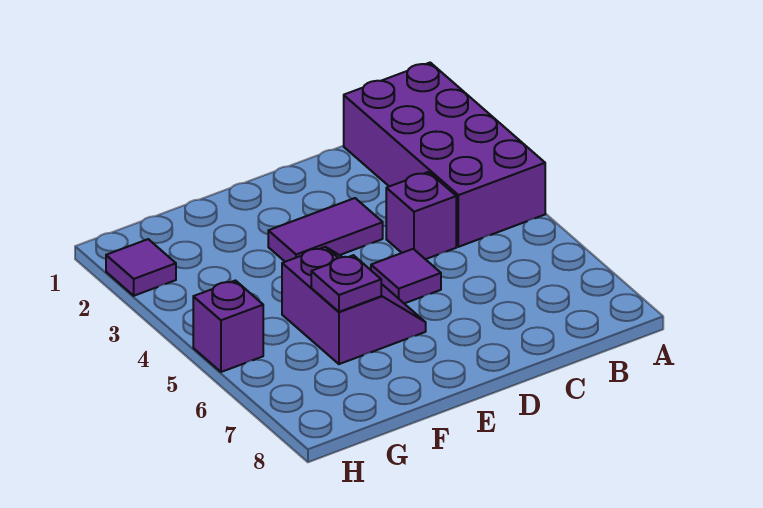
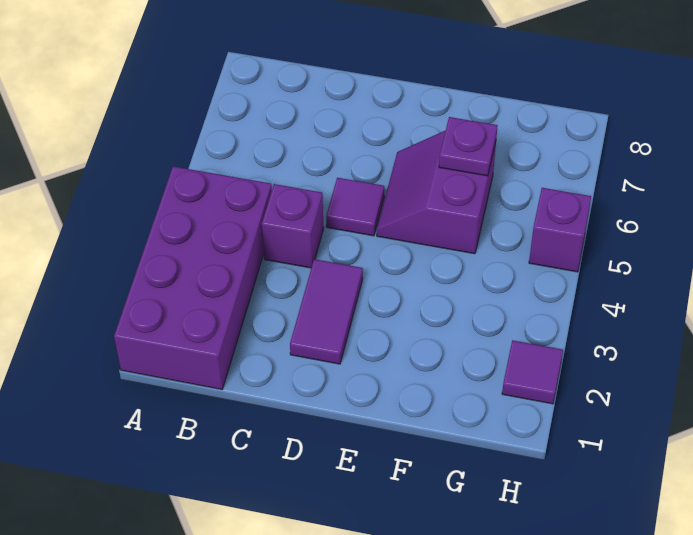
purple tile D3:E3 level 1 -> purple tile D2:D3 level 1

